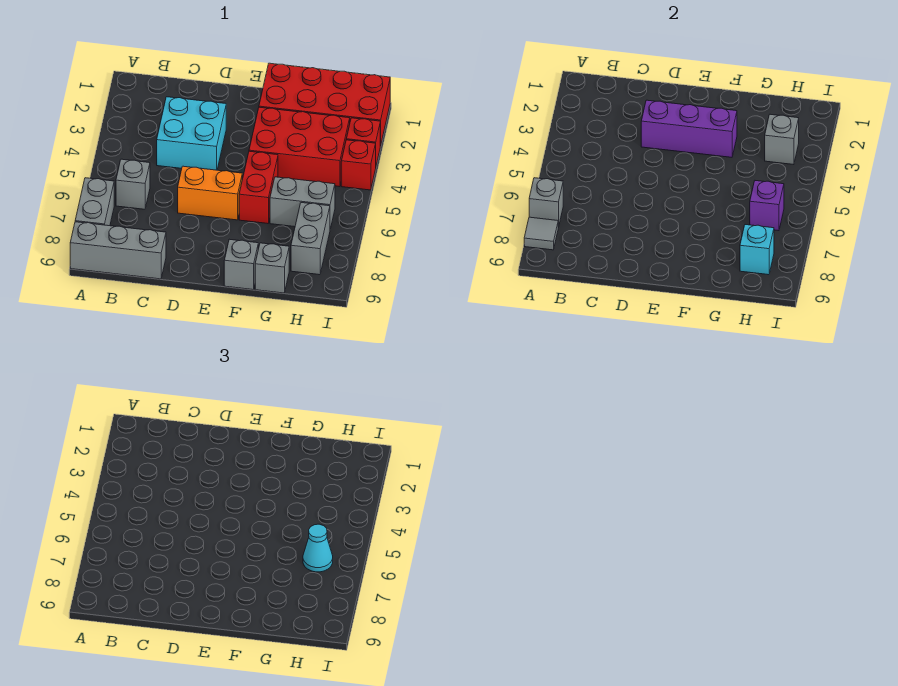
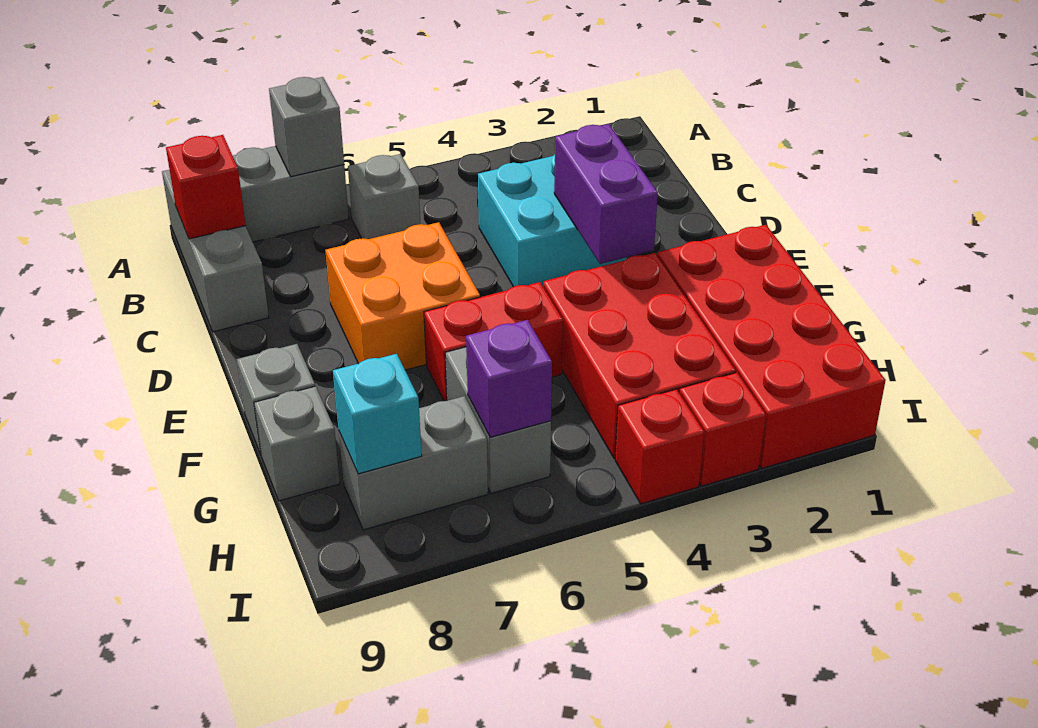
grey tile A8 level 2 -> none
none -> red brick B9 level 2
purple brick D3:F3 level 2 -> purple brick D3:E3 level 2
orange brick D6:E6 level 1 -> orange brick D6:E7 level 1
grey brick H3 level 2 -> none
cyan cone H6 level 3 -> none

